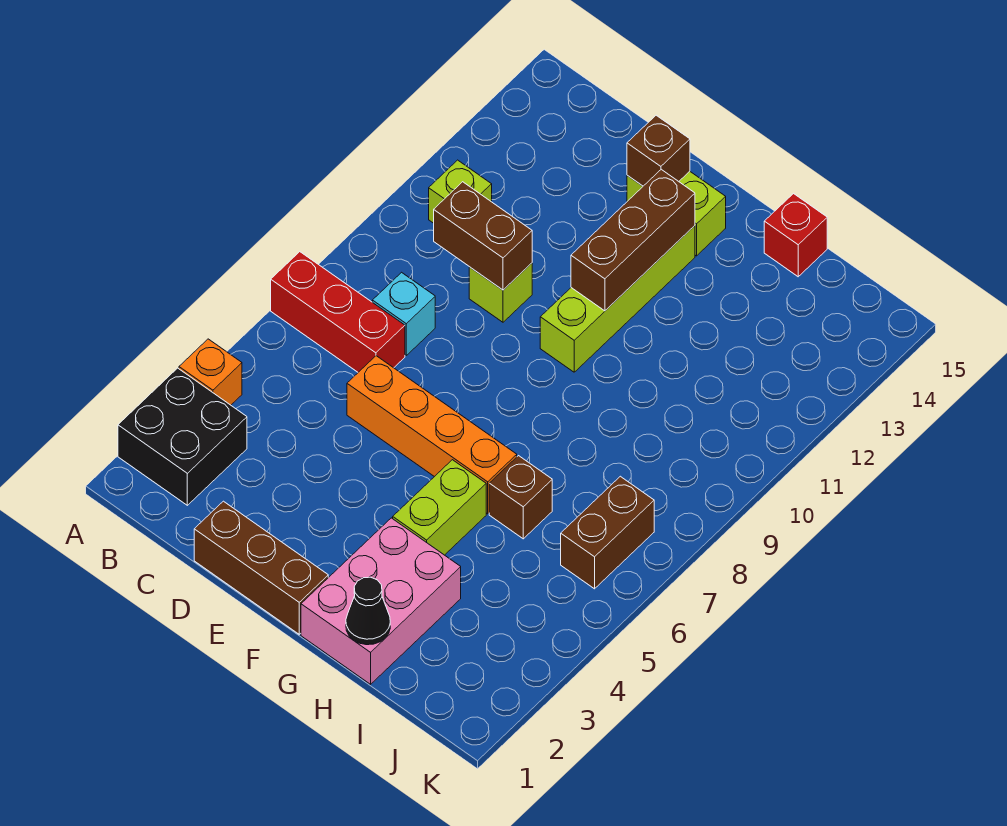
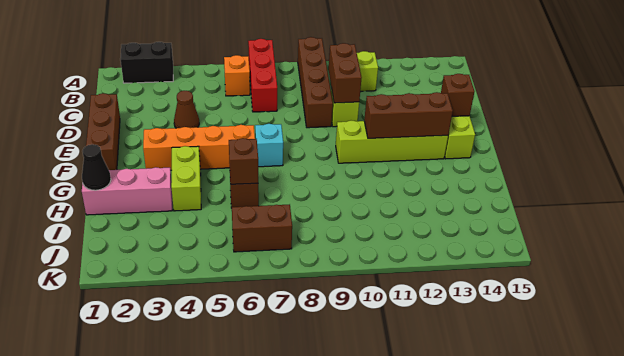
black brick A2:B3 level 1 -> black brick A2:A3 level 1
orange brick A4 level 1 -> orange brick B6 level 1
none -> brown brick A9:D9 level 1
cyan brick C8 level 1 -> cyan brick F7 level 1
none -> brown cone D4 level 1
orange brick D6:G6 level 1 -> orange brick F3:F6 level 1
pink brick G1:H3 level 1 -> pink brick H1:H3 level 1
lime brick G4:G5 level 1 -> lime brick G4:H4 level 1
none -> brown brick H6 level 2
red brick H15 level 1 -> none

